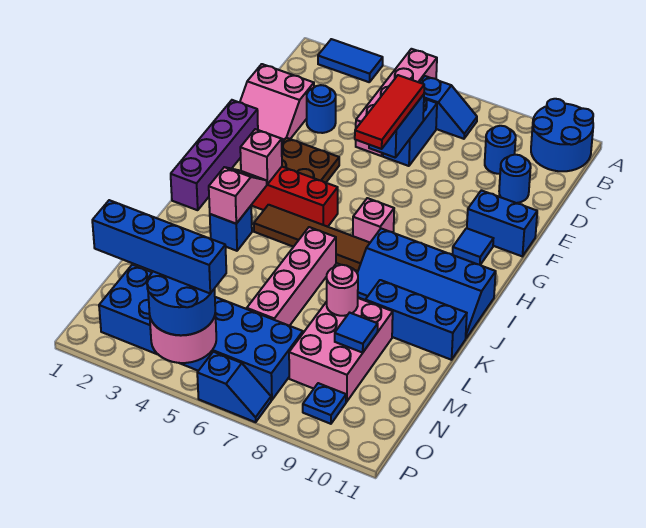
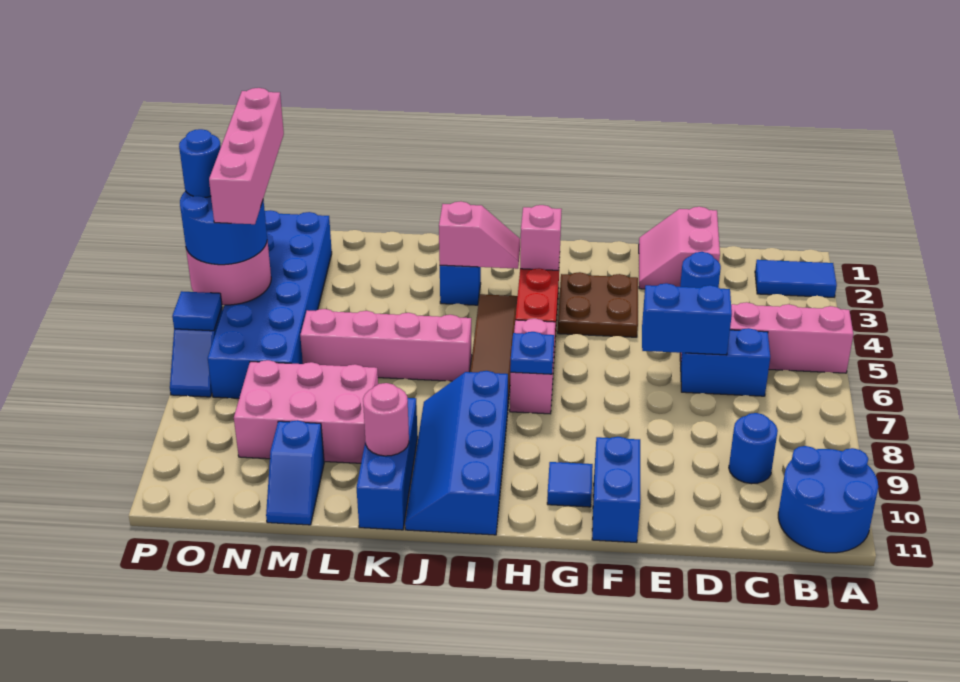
blue tile A2:A3 level 1 -> blue tile A2:B2 level 1
blue slope B6:B7 level 1 top 6 -> blue slope M10:M11 level 1 top 10
red tile D6:F6 level 3 -> none
blue round brick D10 level 1 -> blue round brick P4 level 4
purple brick F1:I1 level 1 -> none
pink brick H7 level 1 -> pink brick H6:H7 level 1
pink round brick L8 level 2 -> pink round brick K10 level 2
blue tile M9 level 2 -> blue tile P6 level 2
blue brick O2:O5 level 4 -> pink brick O2:O5 level 4
blue plate O9 level 1 -> blue plate H7 level 2

